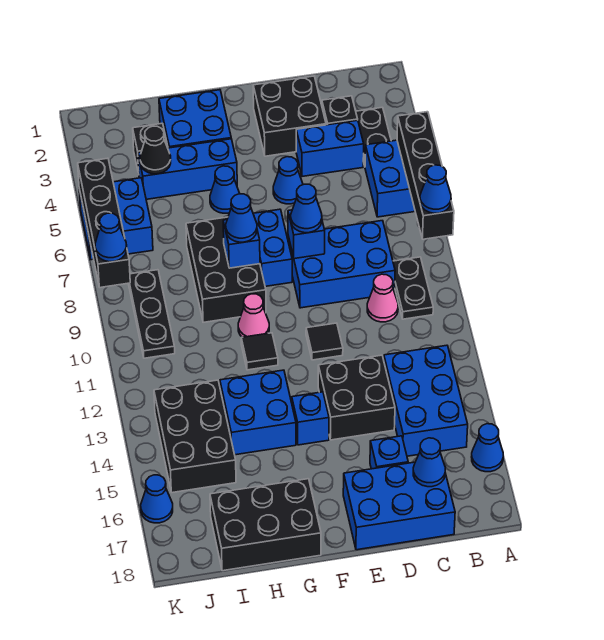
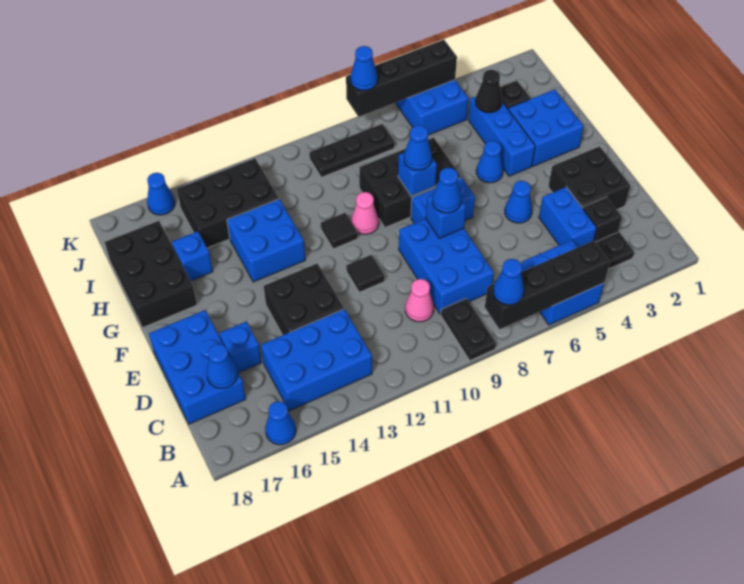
black plate B9:B10 level 1 -> black plate A9:B9 level 1
blue brick F14 level 1 -> blue brick H16 level 1

